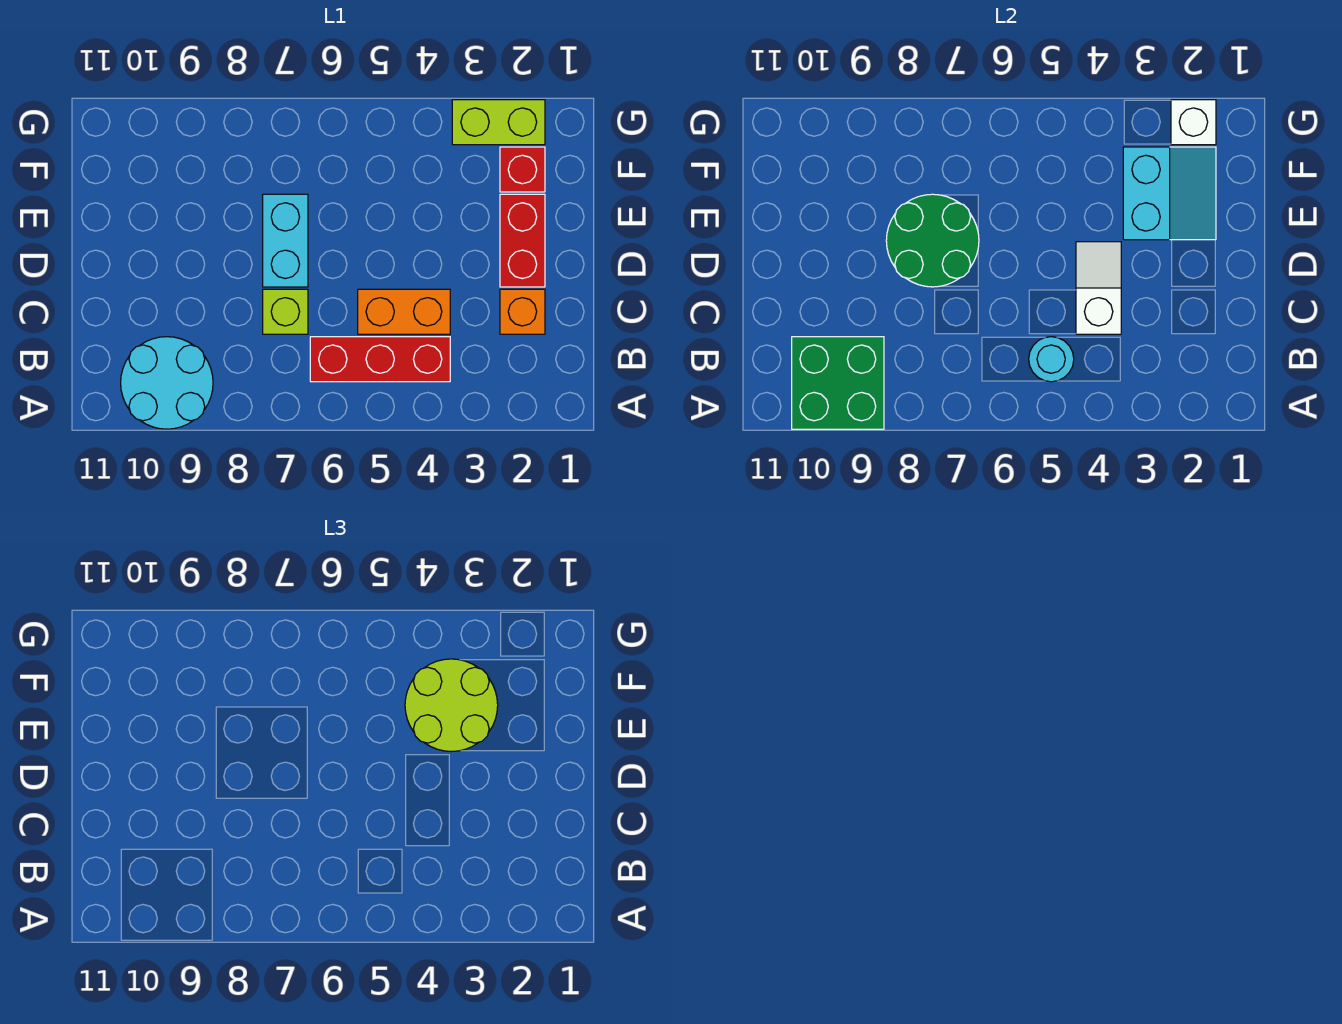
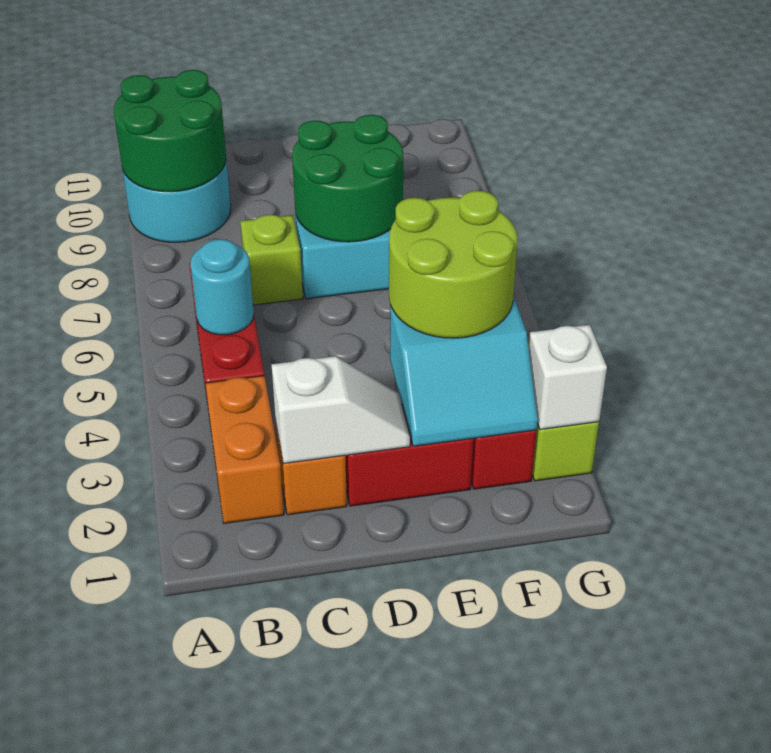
green brick A9:B10 level 2 -> green round brick A9:B10 level 2
orange brick C4:C5 level 1 -> orange brick B2:B3 level 1
white slope C4:D4 level 2 top C -> white slope C2:D2 level 2 top C

